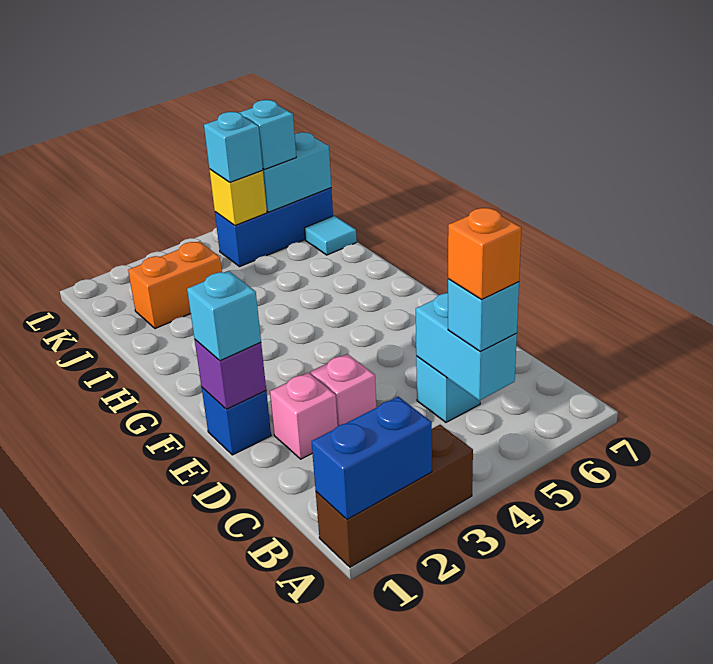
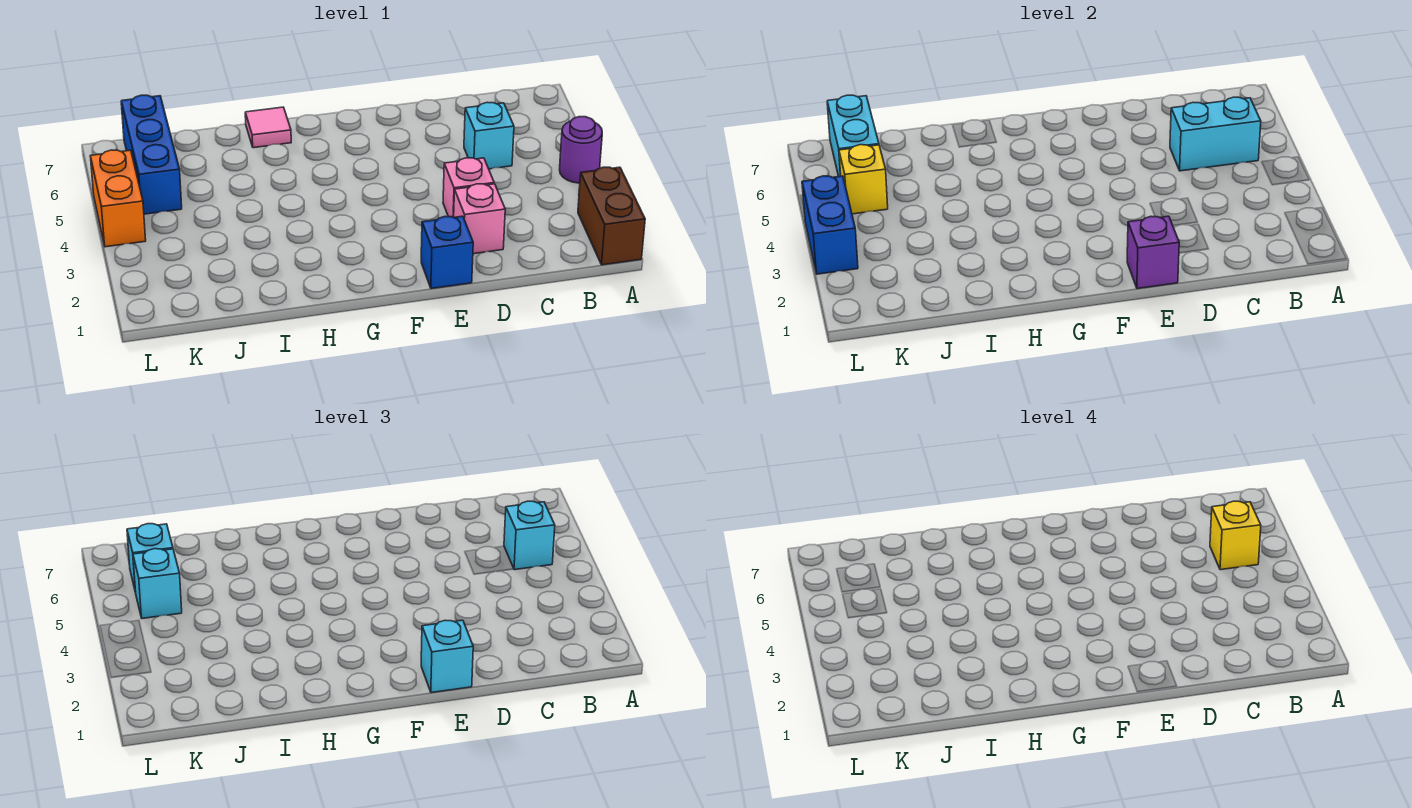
brown brick A1:A3 level 1 -> brown brick A1:A2 level 1
blue brick A1:A2 level 2 -> blue brick L3:L4 level 2
none -> purple round brick A4 level 1
orange brick B5 level 4 -> yellow brick B5 level 4
none -> pink tile H7 level 1
orange brick J2:J3 level 1 -> orange brick L4:L5 level 1
cyan tile J7 level 1 -> none

